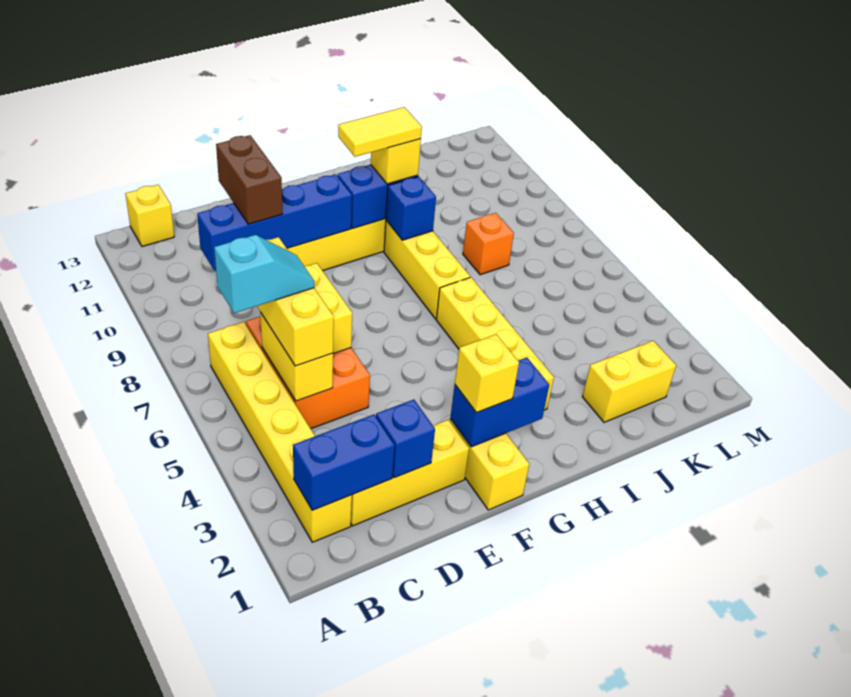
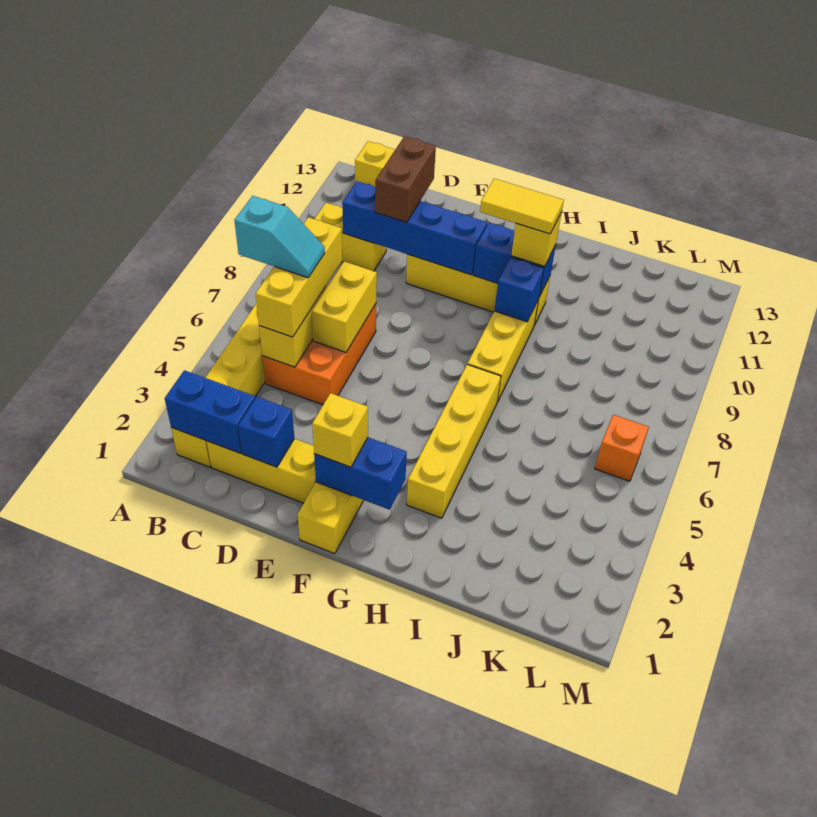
yellow brick J2:K2 level 1 -> yellow brick B10:C10 level 1
orange brick J8 level 1 -> orange brick L6 level 1

